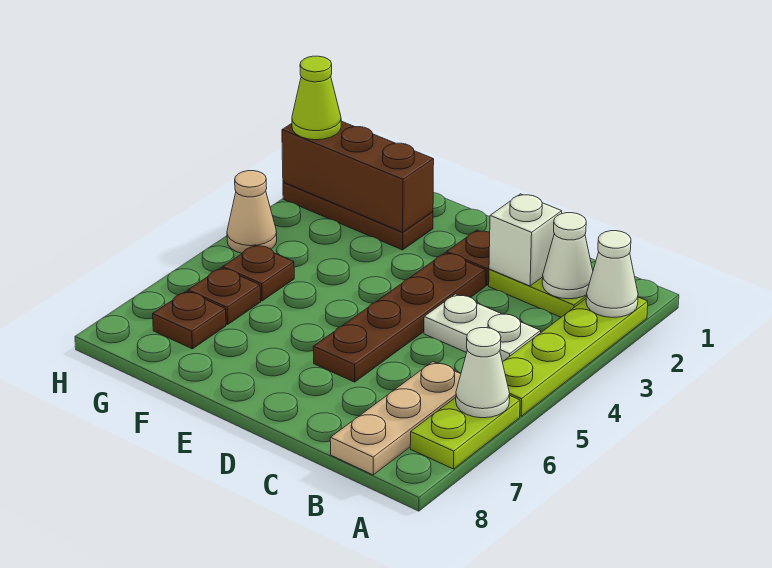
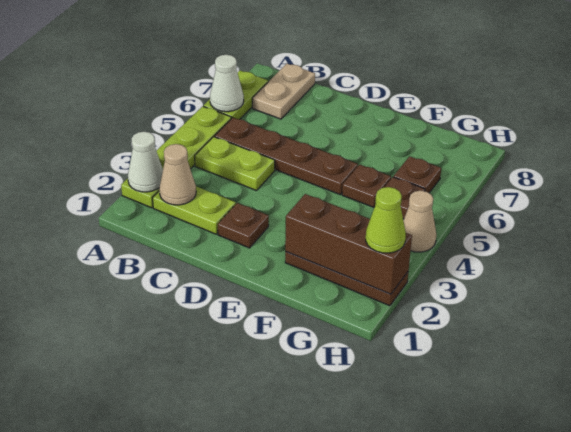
white cone B2 level 2 -> tan cone B2 level 2
white plate B4:C4 level 1 -> lime plate B4:C4 level 1
tan plate B6:B8 level 1 -> tan plate B7:B8 level 1
white brick C2 level 2 -> none
brown plate D3:D6 level 1 -> brown plate B5:E5 level 1
brown plate G7 level 1 -> brown plate F5 level 1

